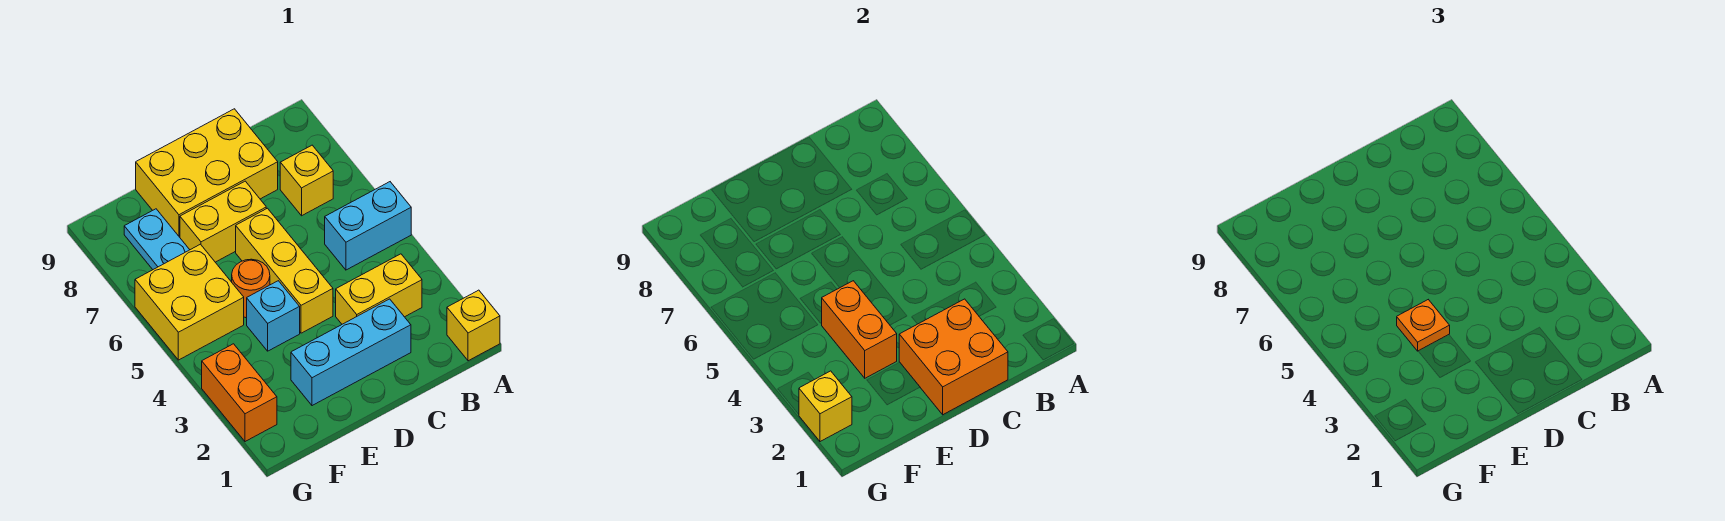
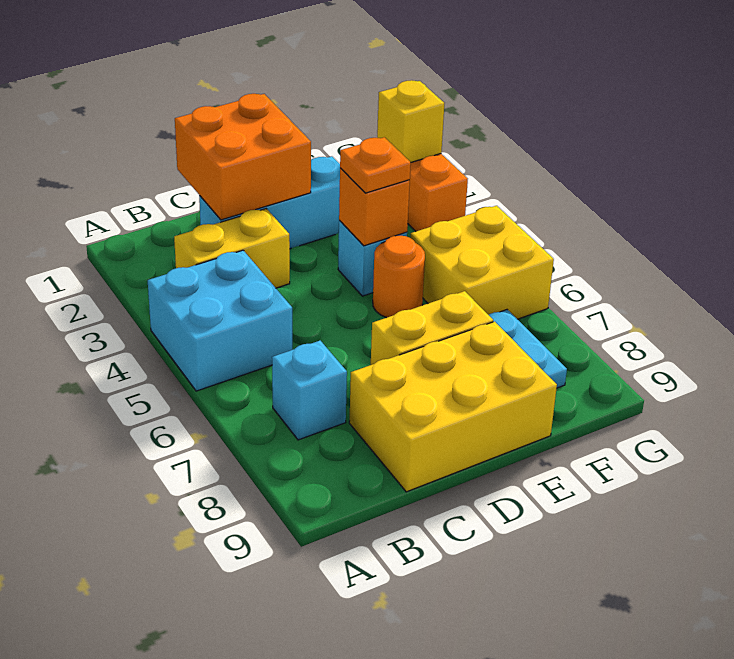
yellow brick A1 level 1 -> none
cyan brick A5:B5 level 1 -> cyan brick A4:B5 level 1
yellow brick B7 level 1 -> cyan brick B7 level 1
yellow brick D4:D6 level 1 -> none
orange brick E3:E4 level 2 -> orange brick E4 level 2

